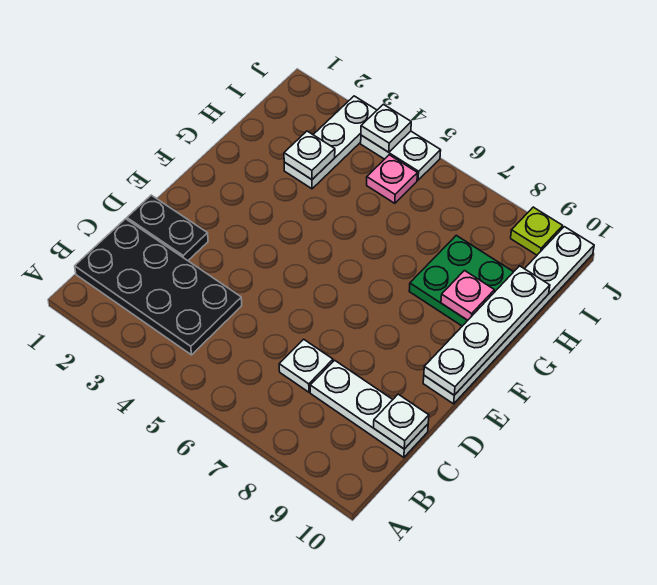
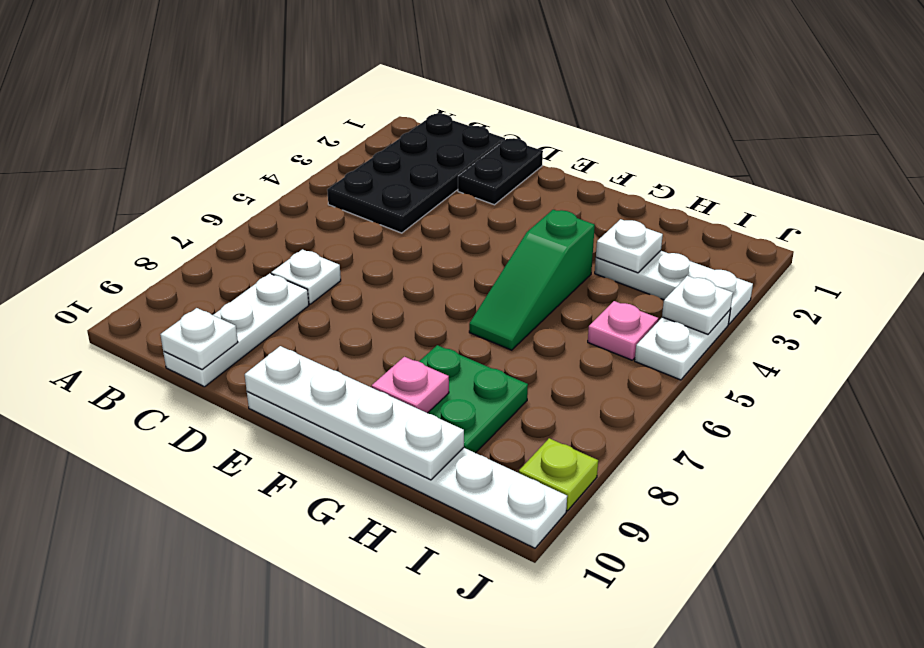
none -> green slope G4:G6 level 1 top 4

